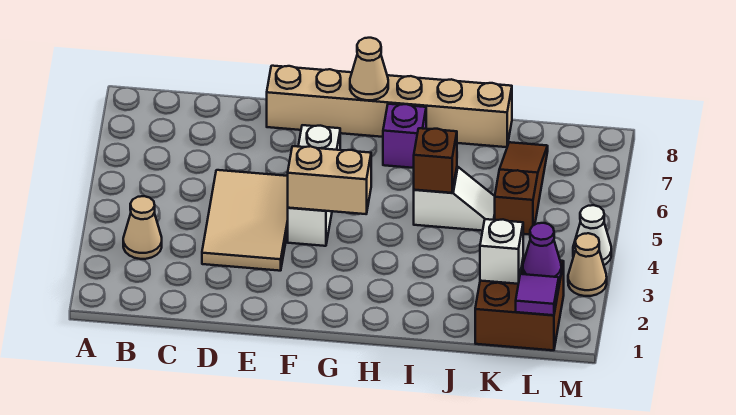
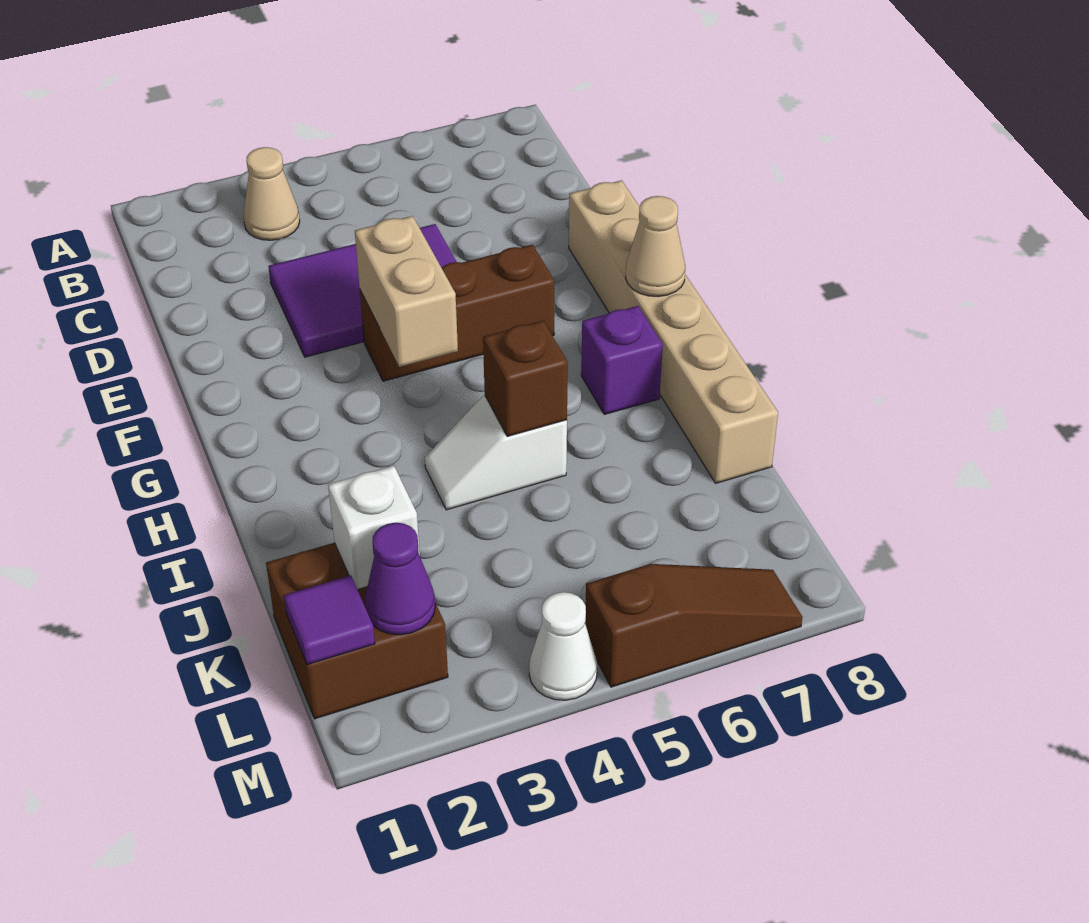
tan tile D3:E5 level 1 -> purple tile D3:E5 level 1
white brick F4:F6 level 1 -> brown brick F4:F6 level 1
white slope I5:J5 level 1 top I -> white slope I4:I5 level 1 top 5
brown slope K5:K7 level 1 top 5 -> brown slope M5:M7 level 1 top 5
tan cone M3 level 1 -> none

